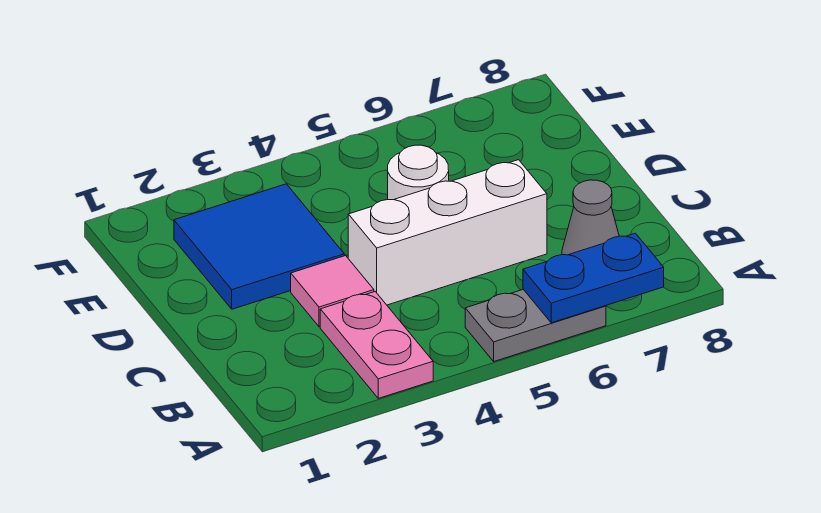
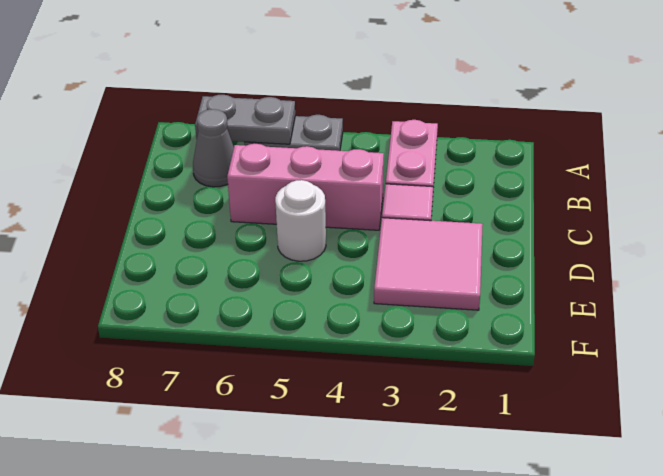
blue plate A6:A7 level 2 -> grey plate A6:A7 level 2
white brick C4:C6 level 1 -> pink brick C4:C6 level 1
blue tile D2:E3 level 1 -> pink tile D2:E3 level 1

